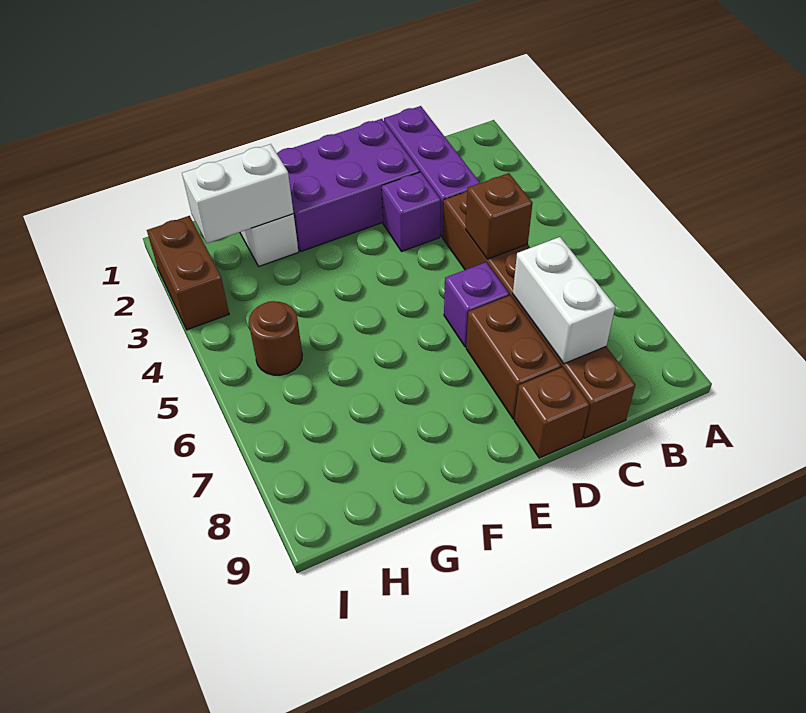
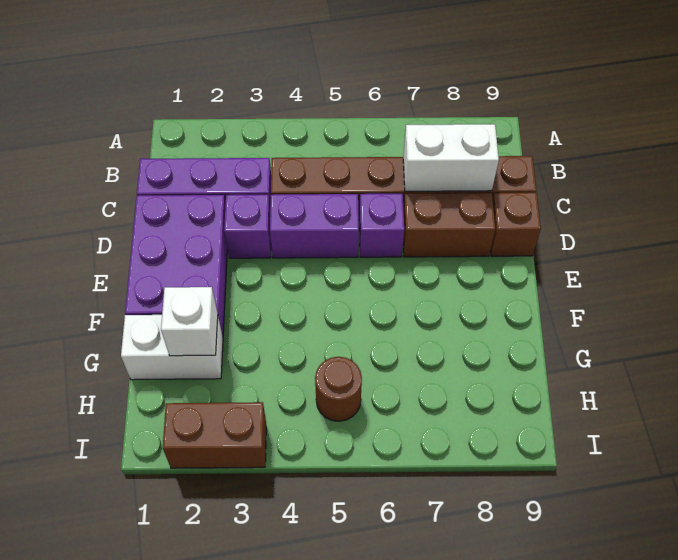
brown brick C5 level 2 -> none
none -> purple brick D4:D5 level 1
white brick G2:H2 level 2 -> white brick G2 level 2

